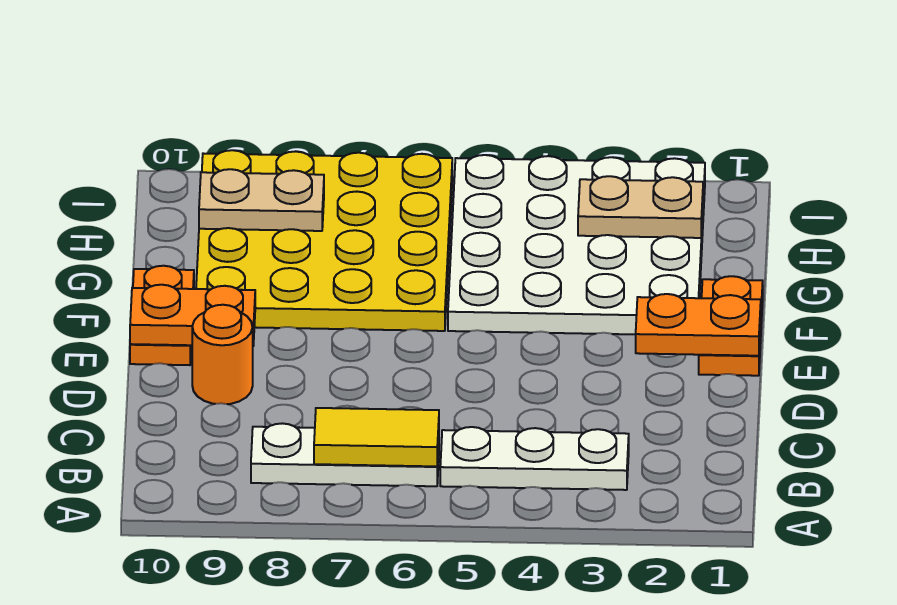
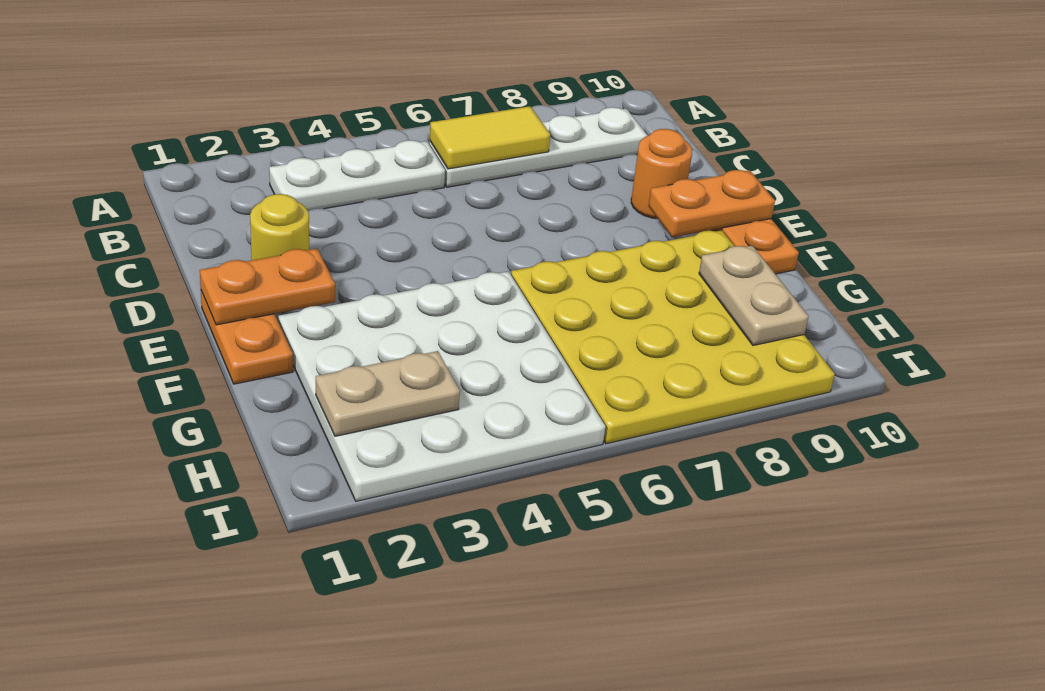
white plate B6:B8 level 1 -> white plate B6:B9 level 1
none -> yellow round brick D2 level 1
tan plate H8:H9 level 2 -> tan plate G9:H9 level 2

